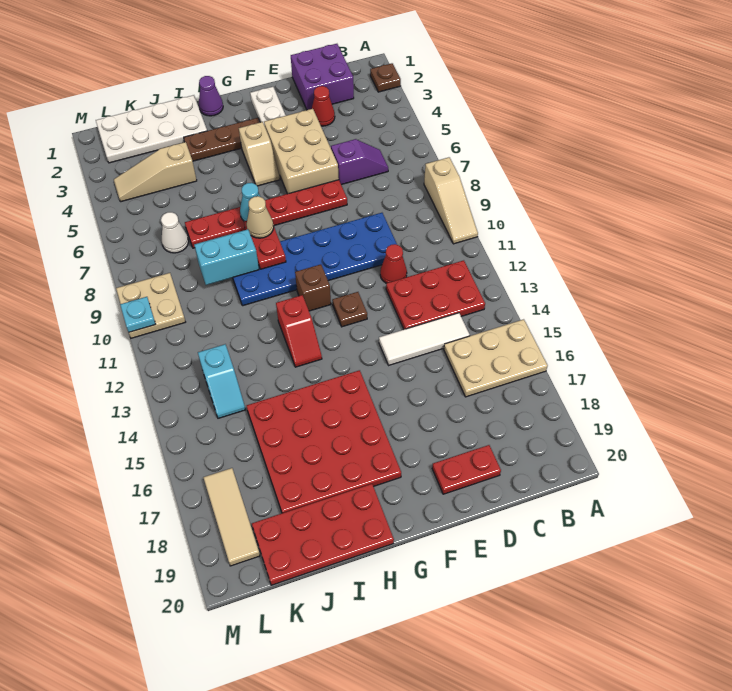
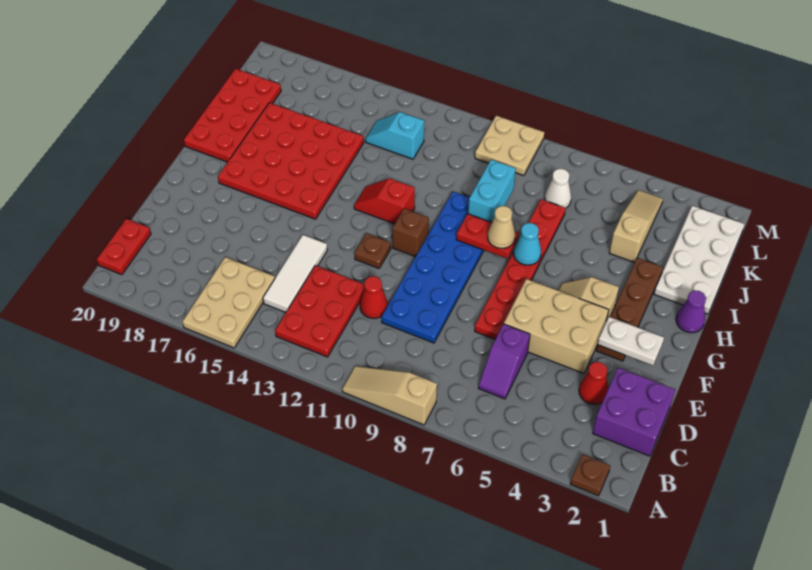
red plate D19:E19 level 1 -> red plate B20:C20 level 1
tan tile L17:L19 level 1 -> none
cyan plate M10 level 2 -> none

